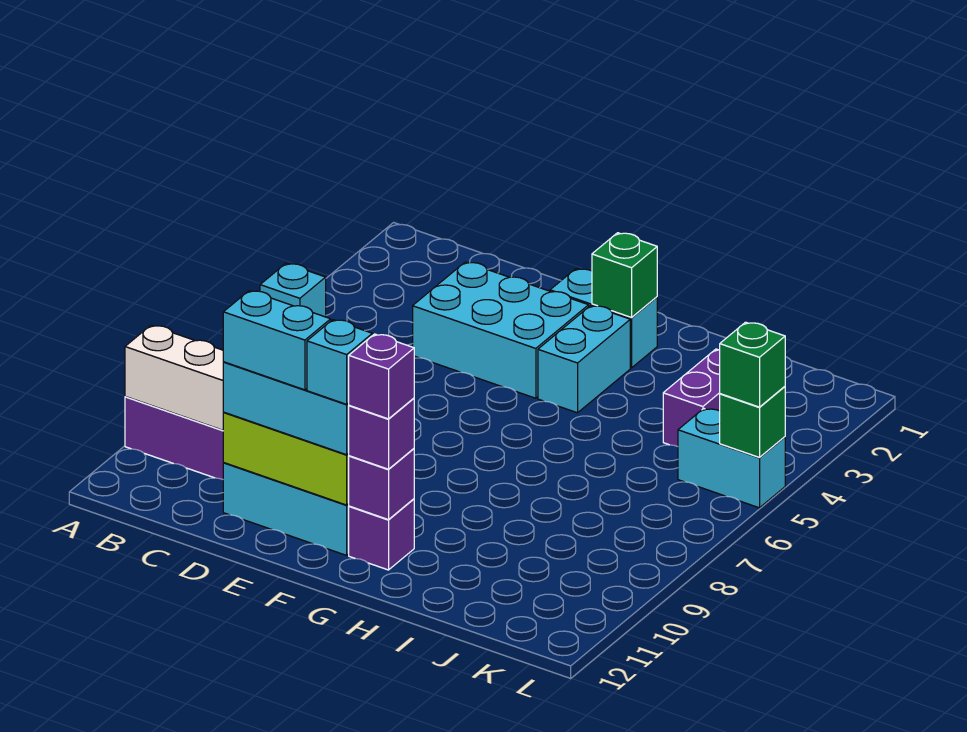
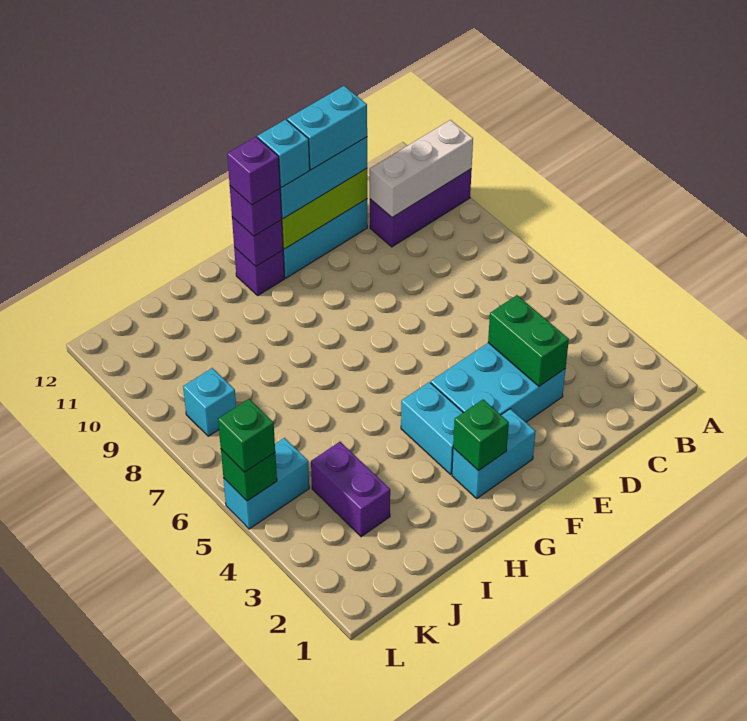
cyan brick A5 level 1 -> cyan brick K8 level 1
none -> green brick D3:D4 level 2

